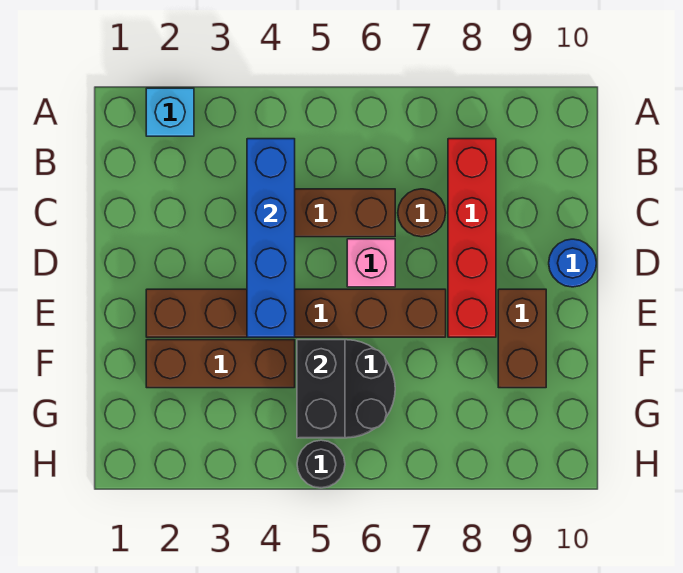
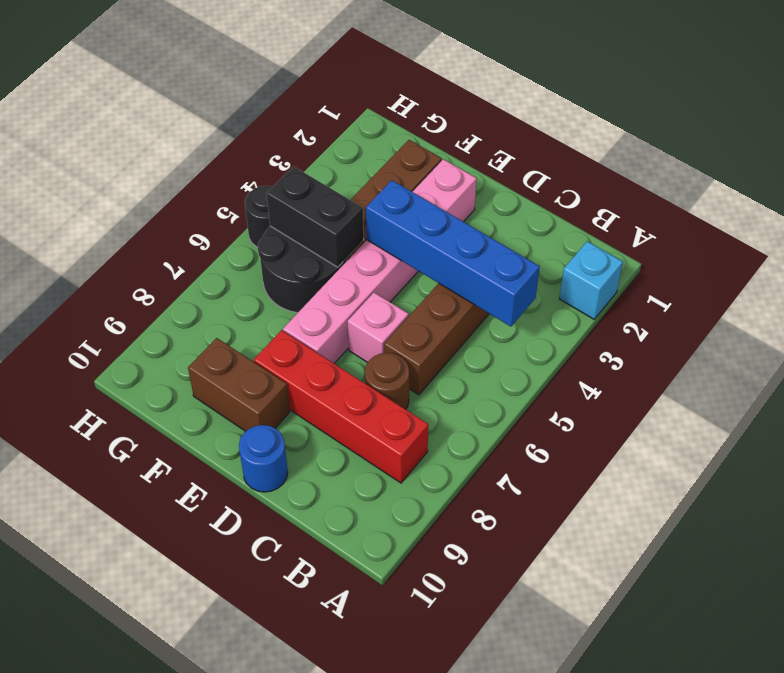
brown brick E2:E7 level 1 -> pink brick E2:E7 level 1

